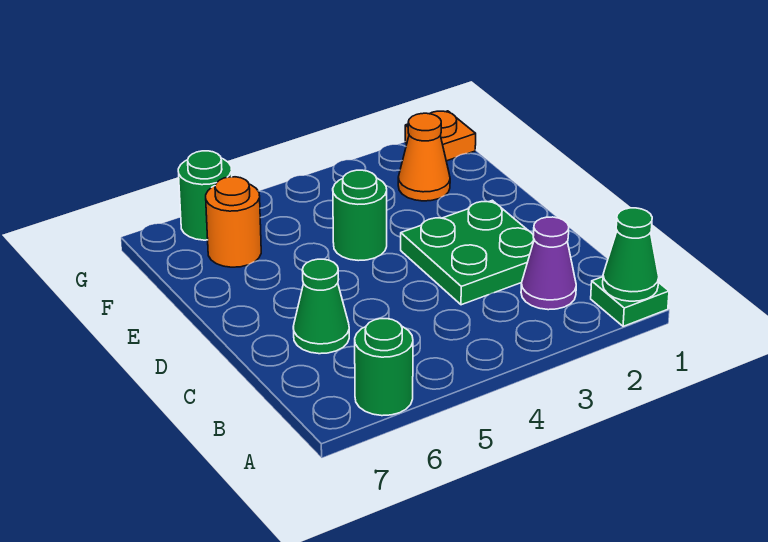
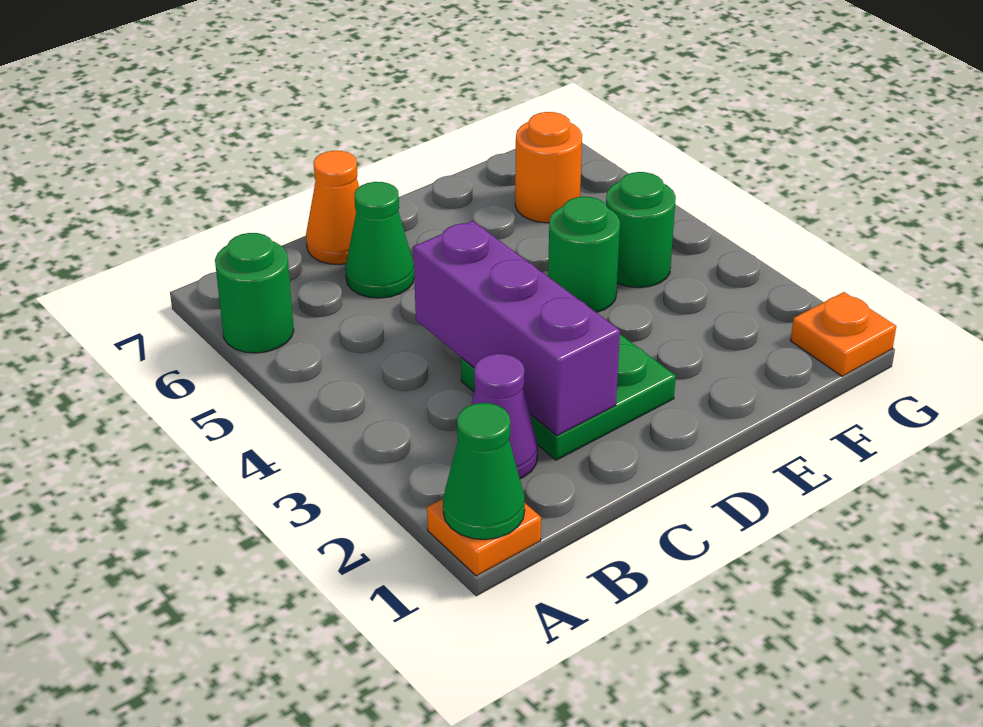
green plate A1 level 1 -> orange plate A1 level 1
none -> purple brick C2:C4 level 2
orange cone F2 level 1 -> orange cone C7 level 1
green round brick G6 level 1 -> green round brick F4 level 1

